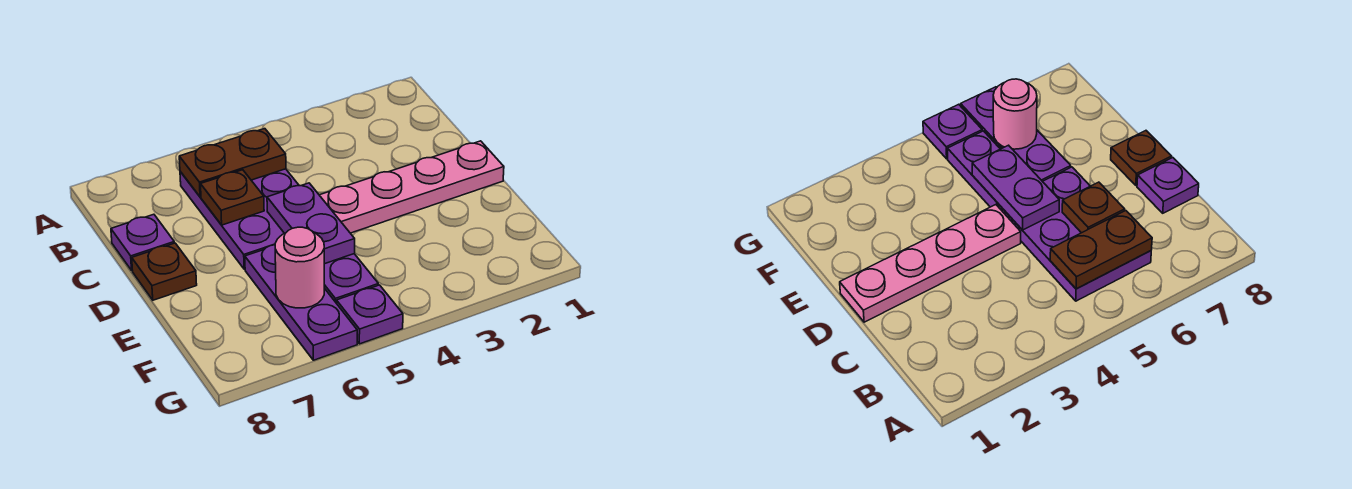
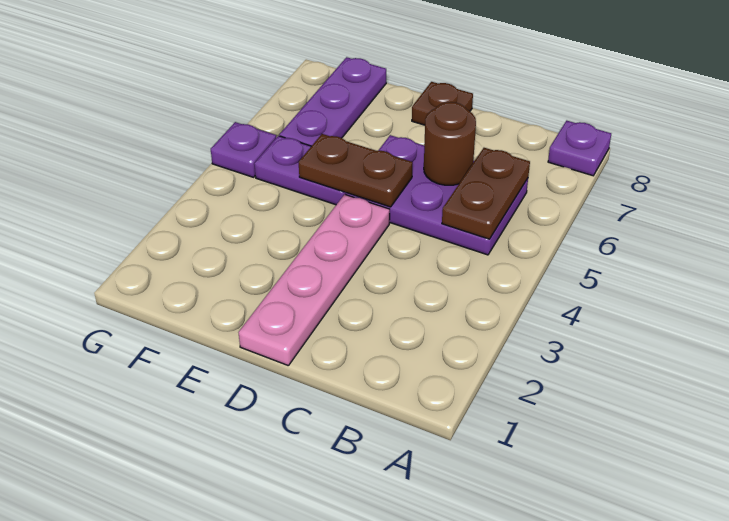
brown plate C6 level 2 -> brown round brick C6 level 2
purple plate C8 level 1 -> purple plate A8 level 1
purple plate D5:E5 level 2 -> brown plate D5:E5 level 2
purple plate E6:G6 level 1 -> purple plate F6:F8 level 1
pink round brick F6 level 2 -> none

